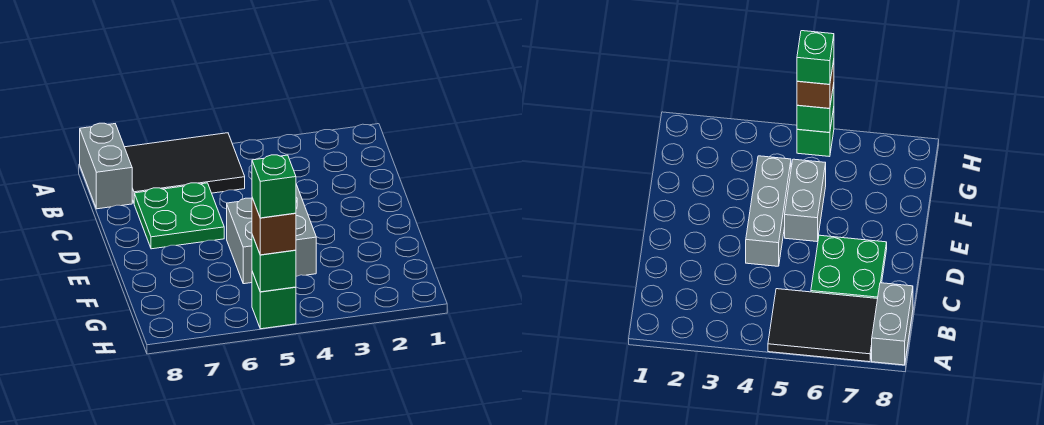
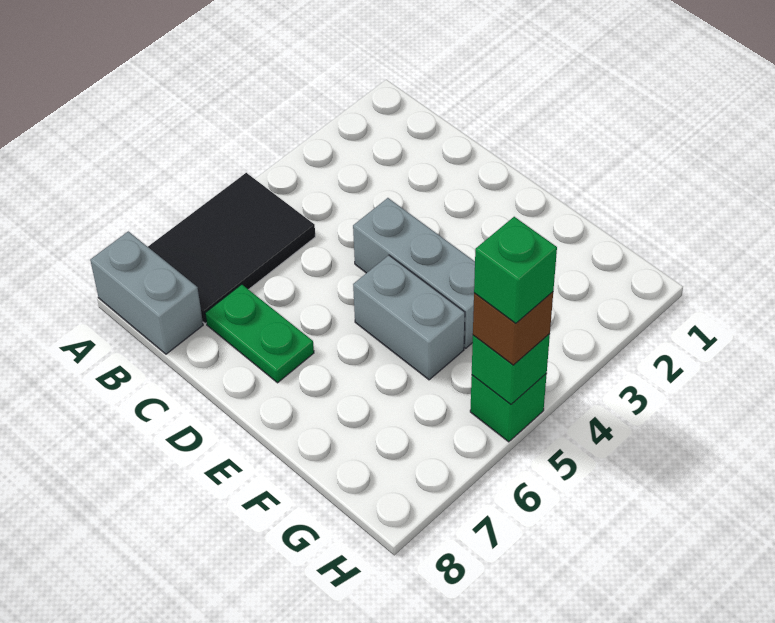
green plate C6:D7 level 1 -> green plate C7:D7 level 1

